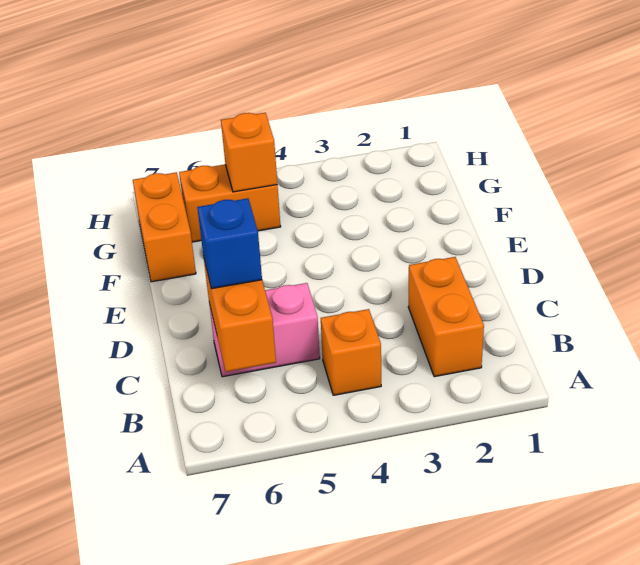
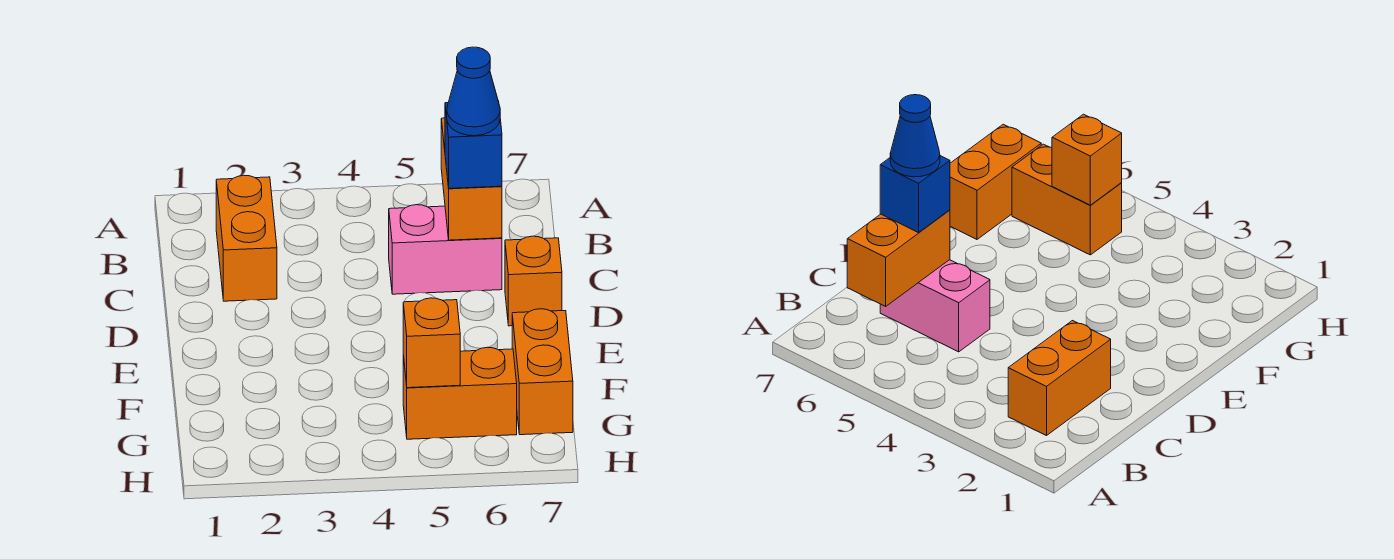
orange brick B4 level 1 -> orange brick D7 level 1
none -> blue cone C6 level 4

